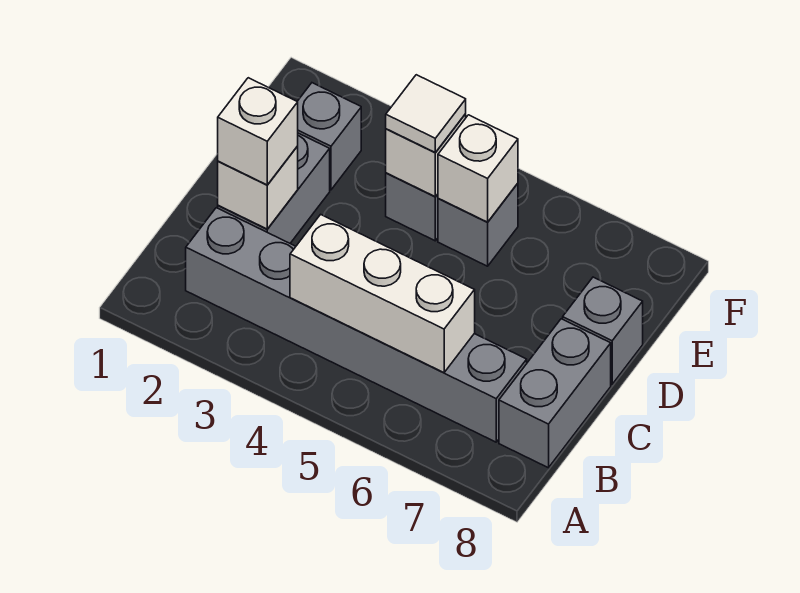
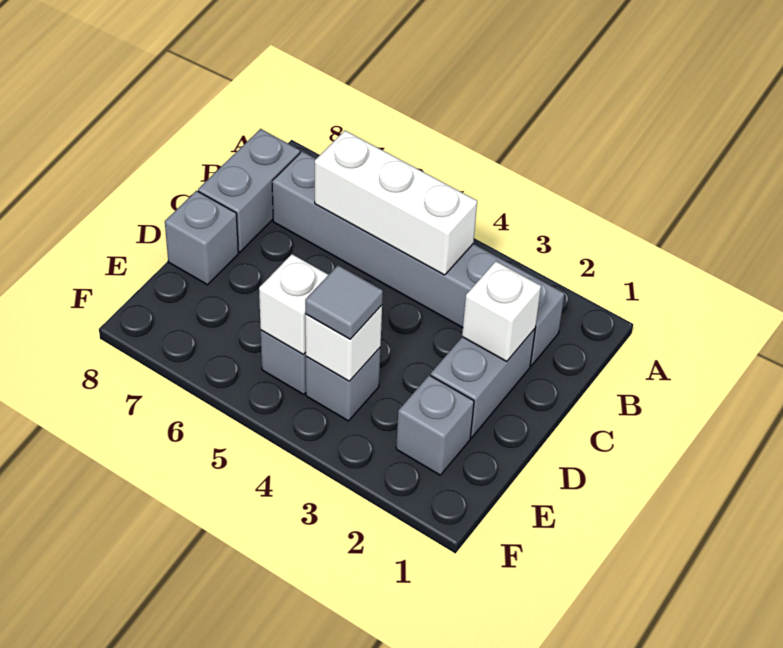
white brick C2 level 3 -> none
white tile E4 level 3 -> grey tile E4 level 3

